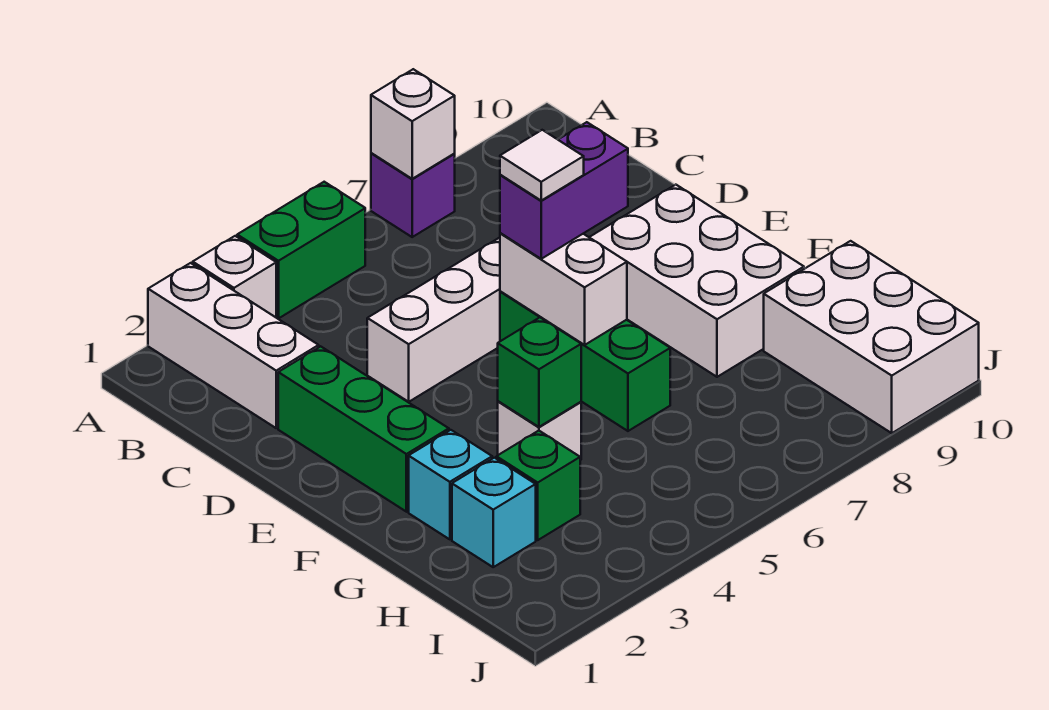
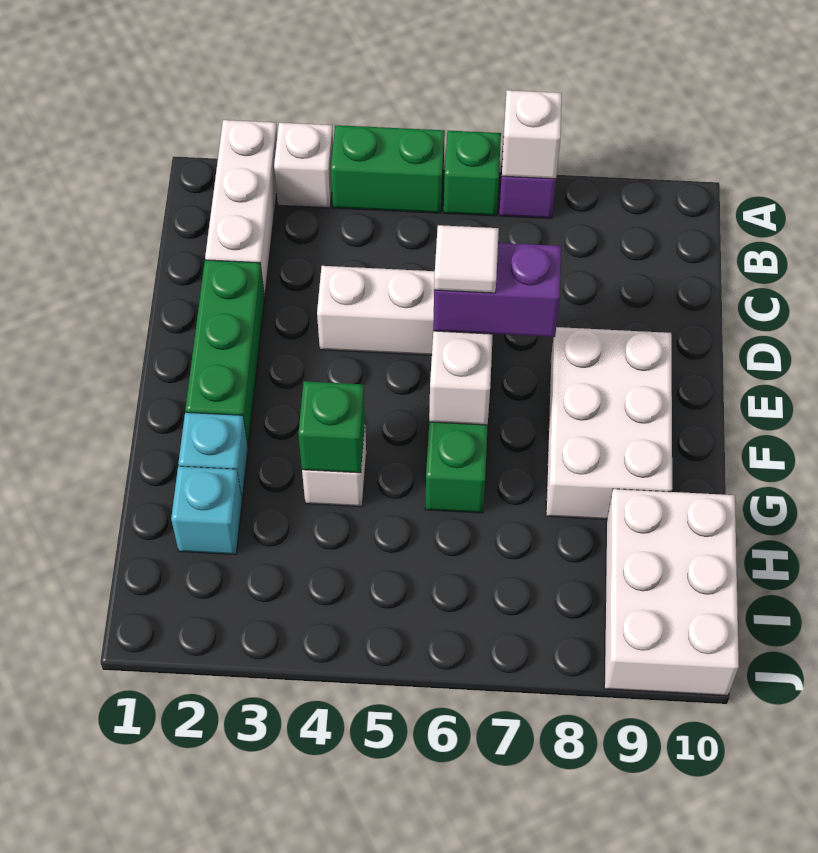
green brick H3 level 1 -> green brick A6 level 1

